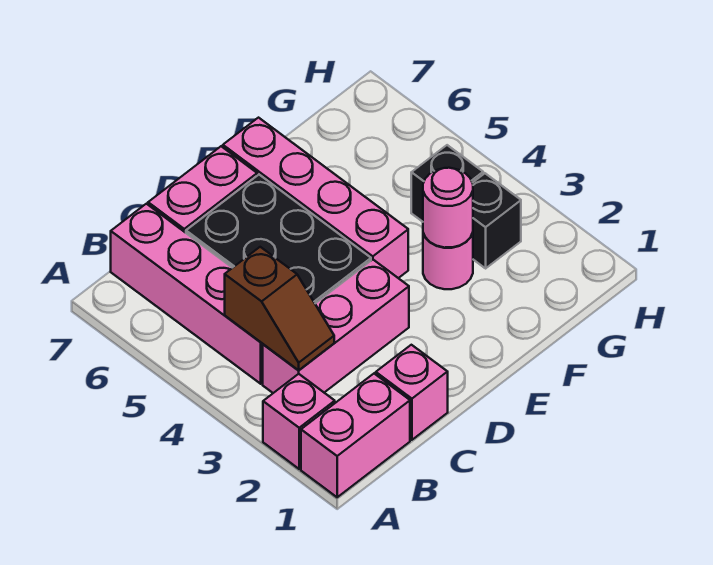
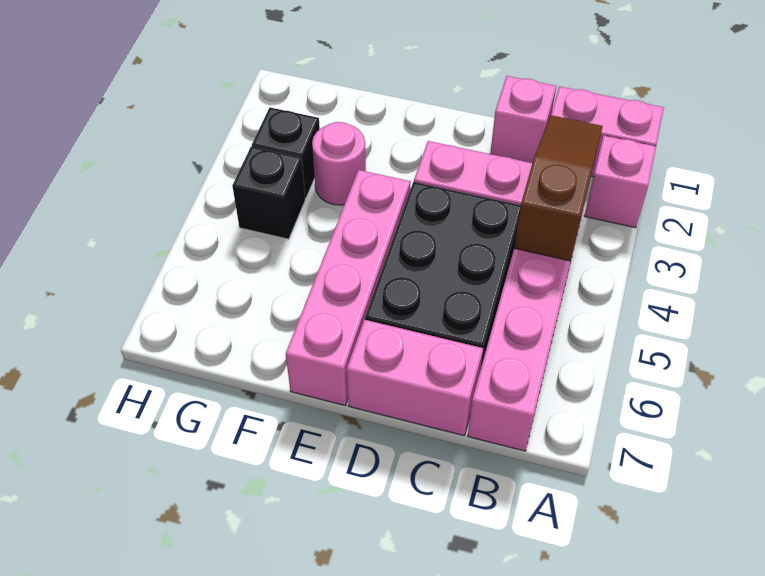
brown slope B3:B4 level 2 top 4 -> brown slope B2:B4 level 2 top 4
pink round brick F3 level 2 -> none

